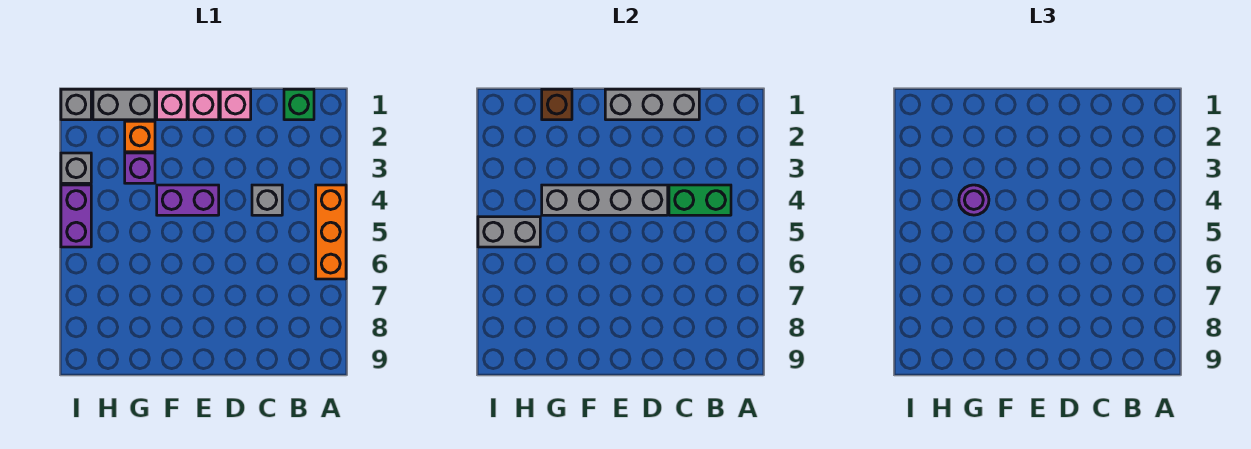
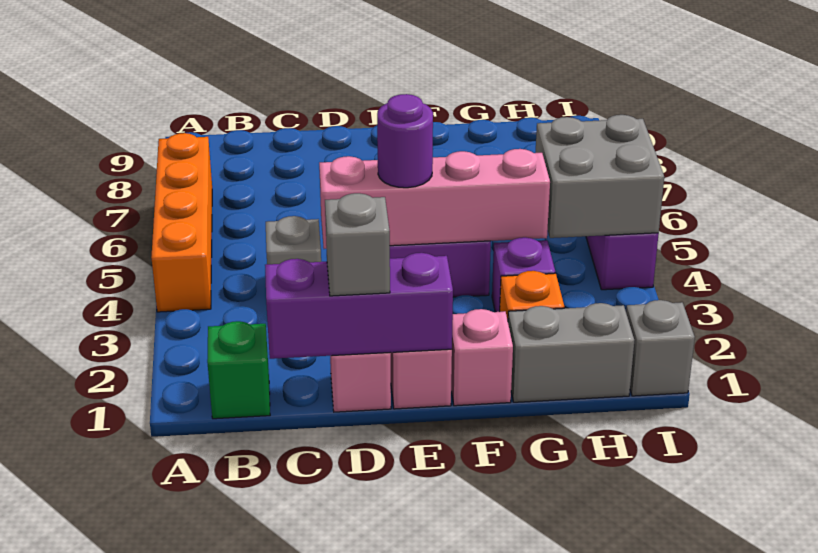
orange brick A4:A6 level 1 -> orange brick A4:A7 level 1
green brick B4:C4 level 2 -> none
grey brick C1:E1 level 2 -> purple brick C1:E1 level 2
grey brick D4:G4 level 2 -> pink brick D4:G4 level 2
brown brick G1 level 2 -> none
purple round brick G4 level 3 -> purple round brick E4 level 3
grey brick H5:I5 level 2 -> grey brick H4:I5 level 2
grey brick I3 level 1 -> grey brick D1 level 3

